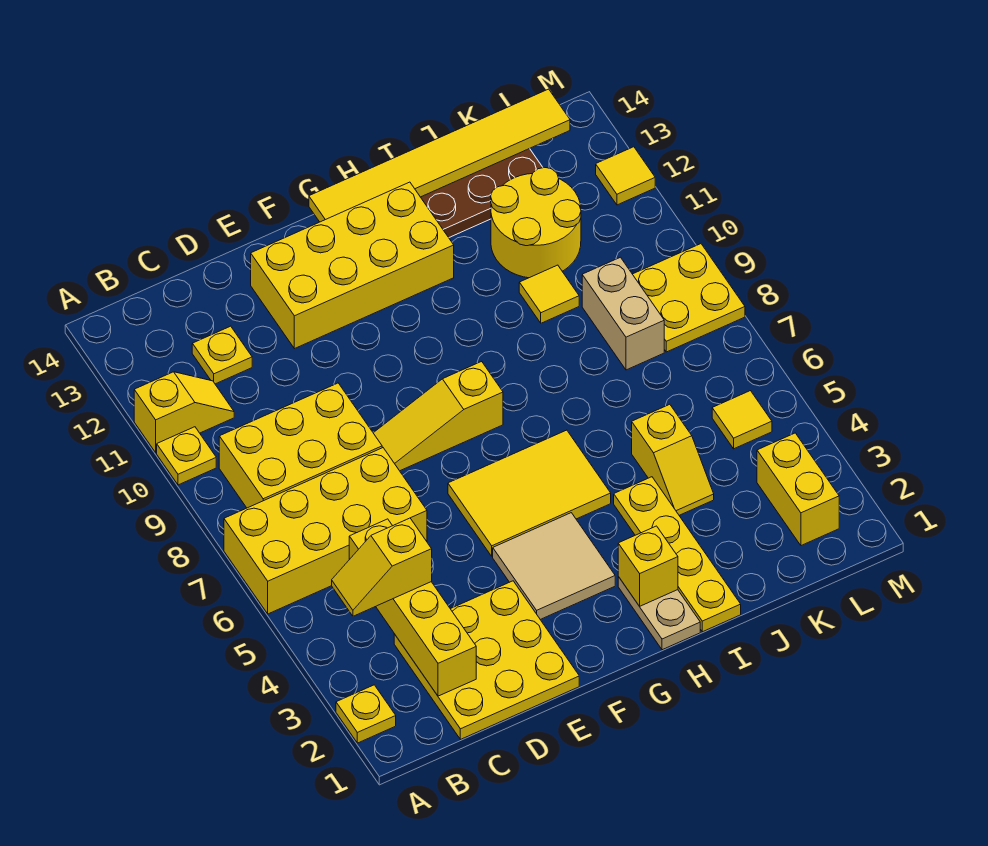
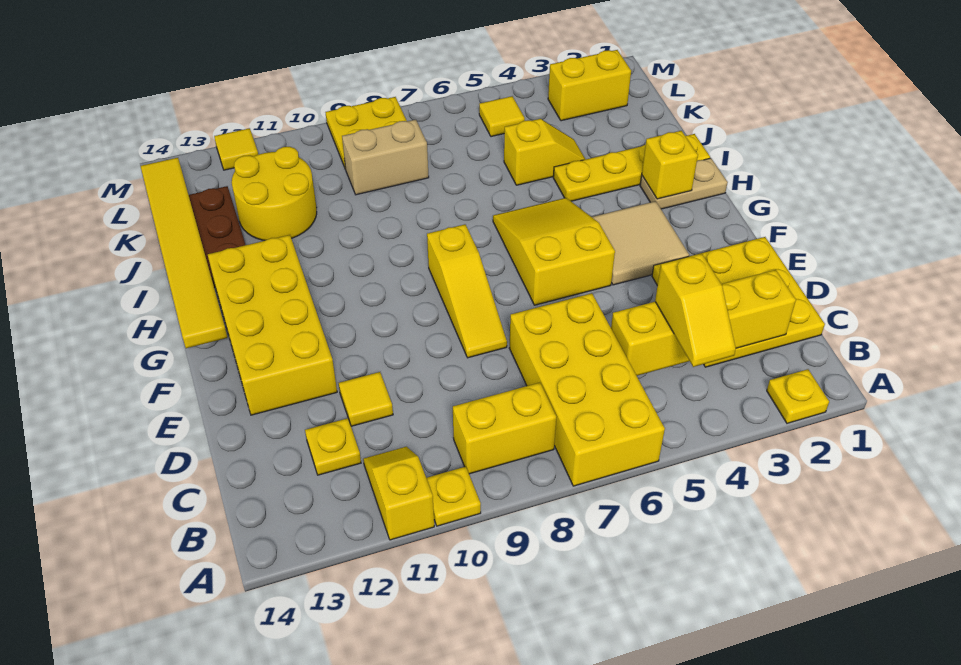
yellow brick B8:D9 level 1 -> yellow brick B8:B9 level 1
yellow tile F5:H6 level 1 -> yellow slope F5:H6 level 1 top F
yellow tile J10 level 1 -> yellow tile D11 level 1

